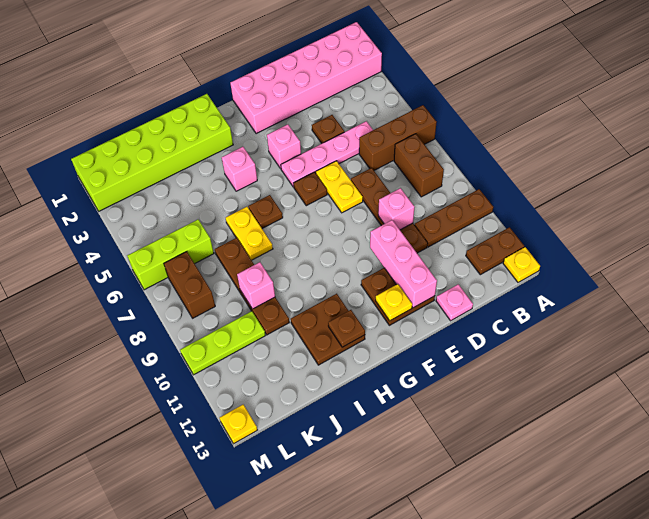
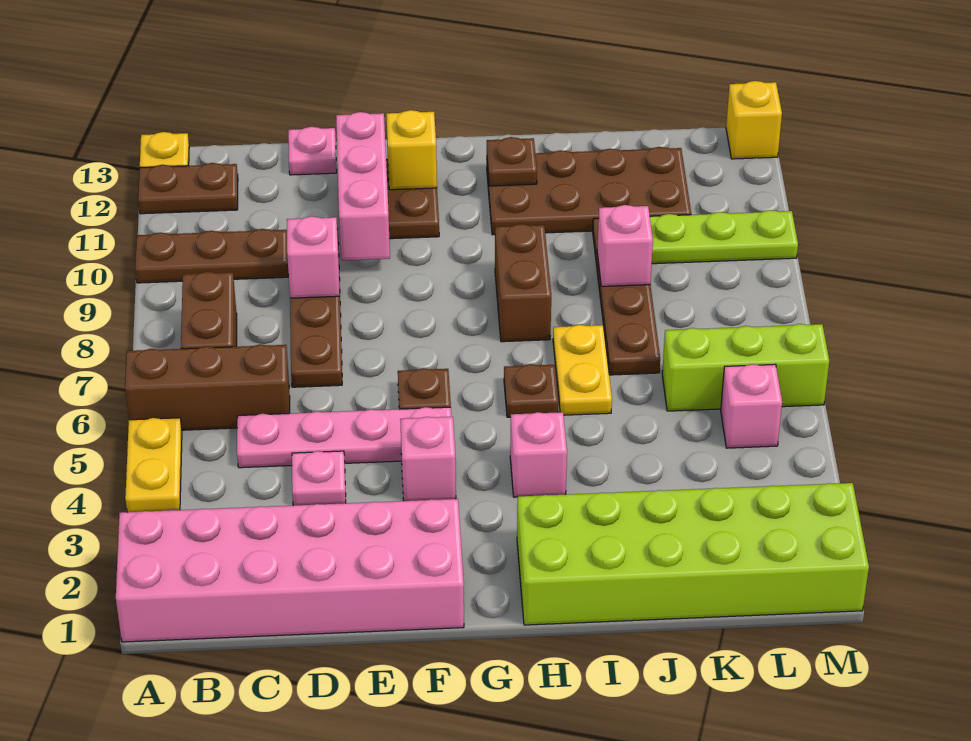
brown plate D4 level 1 -> pink plate D4 level 1
yellow plate E6:E7 level 1 -> yellow plate A4:A5 level 1
yellow plate F12 level 2 -> yellow brick F12 level 2
brown plate H11:I12 level 1 -> brown plate H11:K12 level 1
none -> pink brick L5 level 1
brown brick L7:L8 level 1 -> brown brick H8:H9 level 1
yellow plate M13 level 1 -> yellow brick M13 level 1

